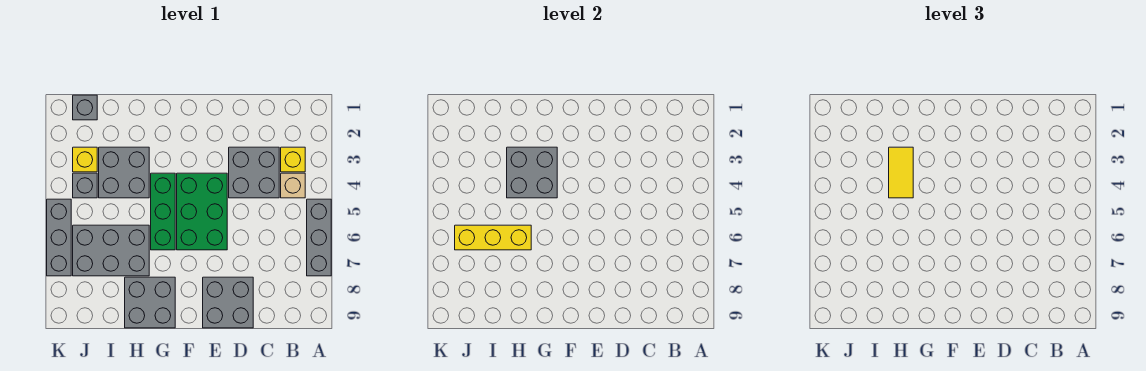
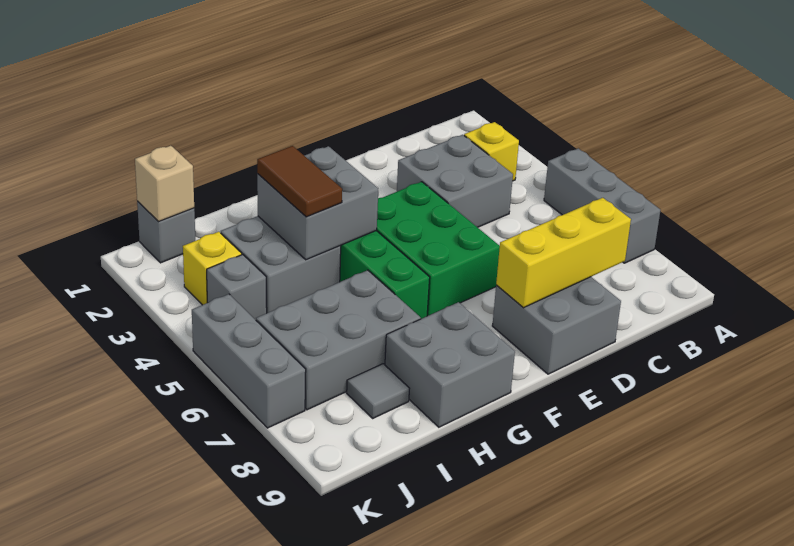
tan brick B4 level 1 -> tan brick J1 level 2
yellow tile H3:H4 level 3 -> brown tile H3:H4 level 3
yellow brick H6:J6 level 2 -> yellow brick C8:E8 level 2
none -> grey tile I8 level 1

